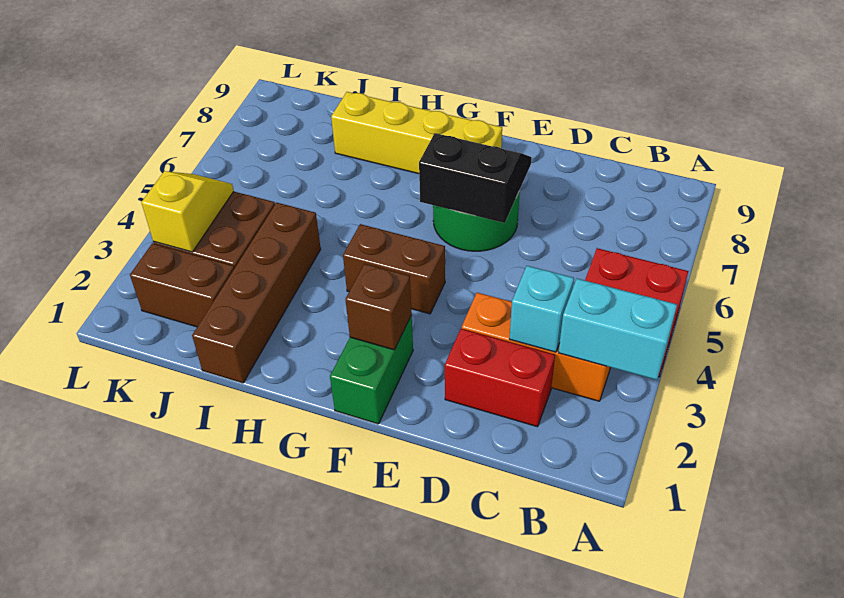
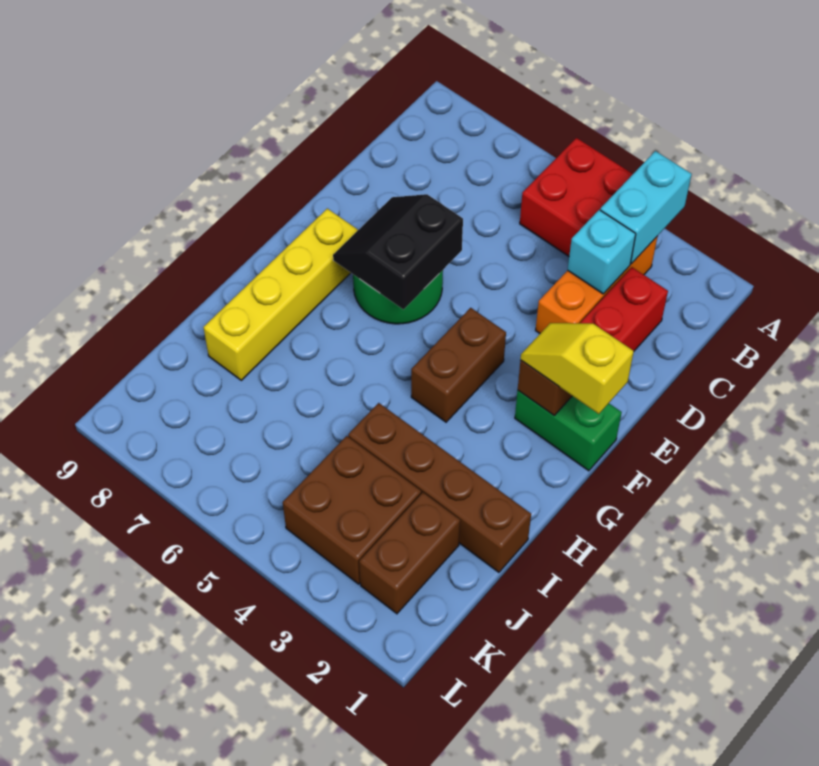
yellow slope K3:K4 level 2 top 3 -> yellow slope F1:F2 level 3 top 1

